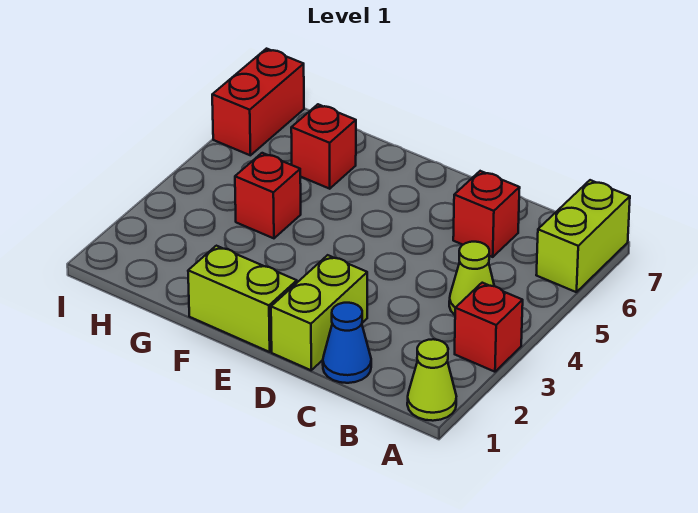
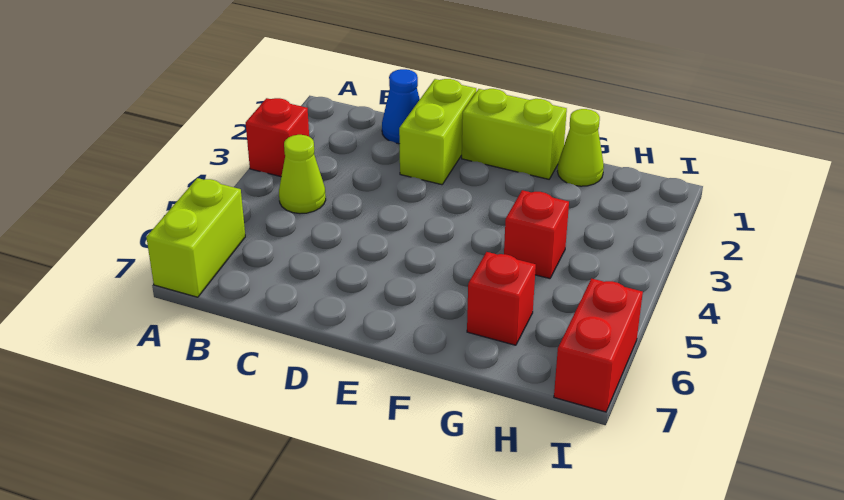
lime cone A1 level 1 -> lime cone G1 level 1
red brick C6 level 1 -> none

